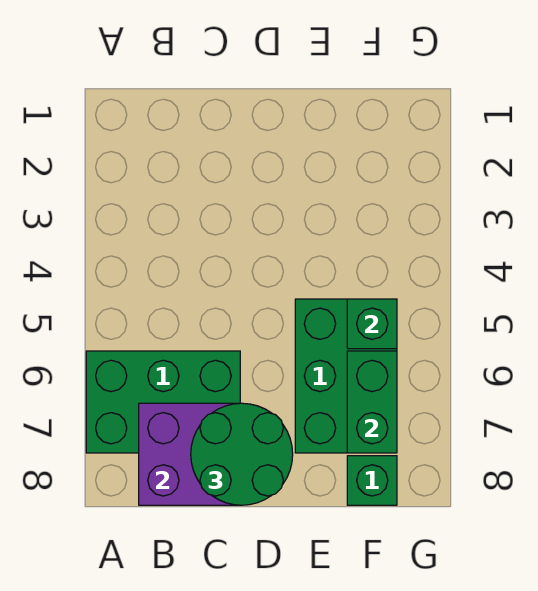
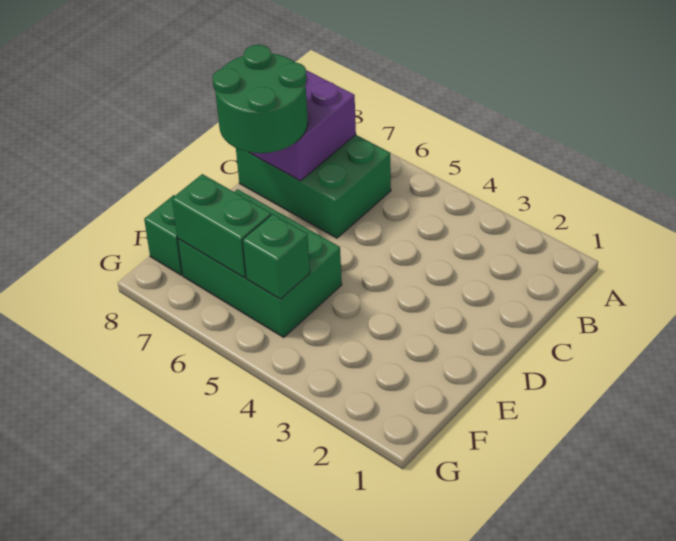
green brick A6:C7 level 1 -> green brick B6:C8 level 1

